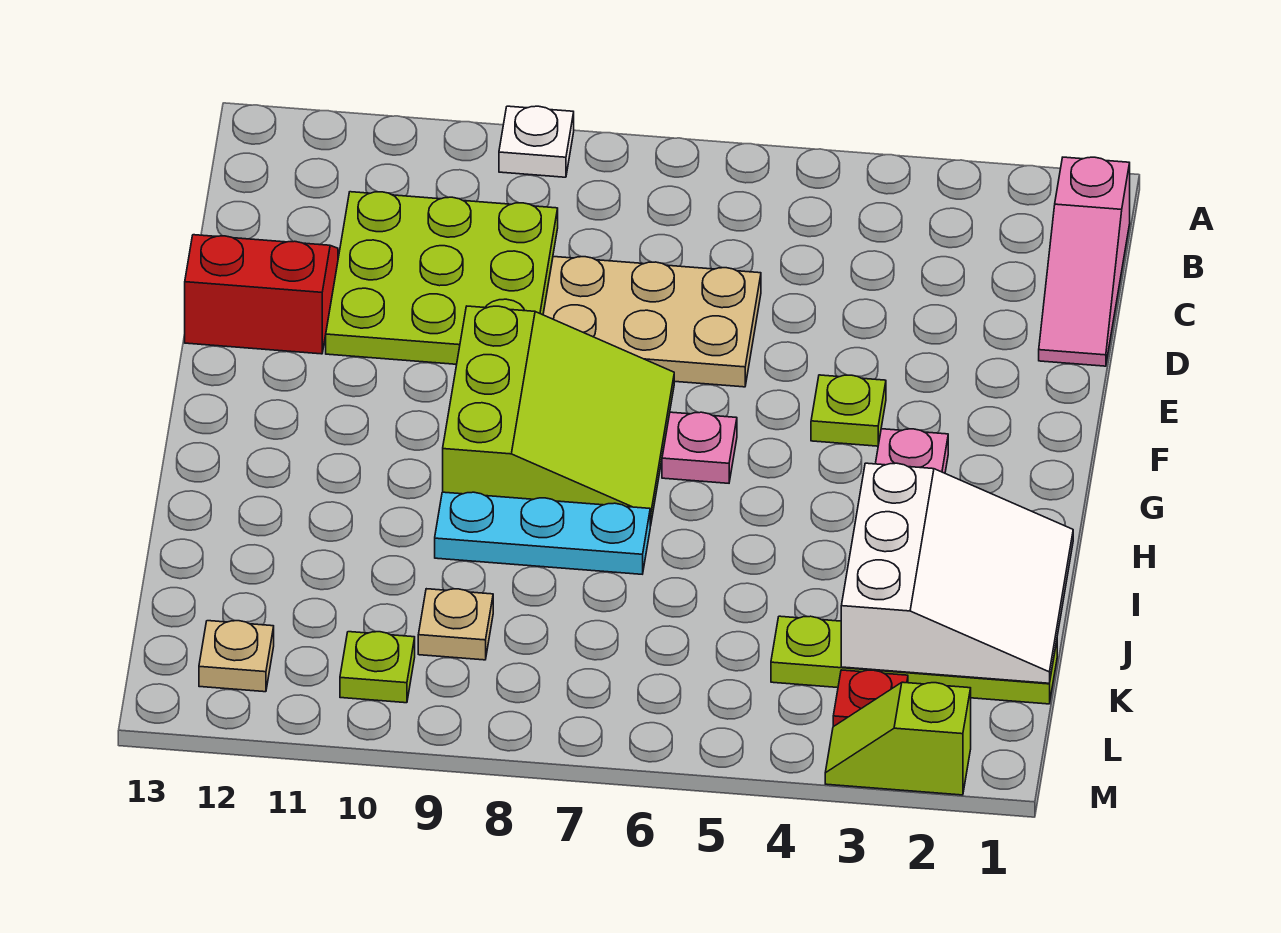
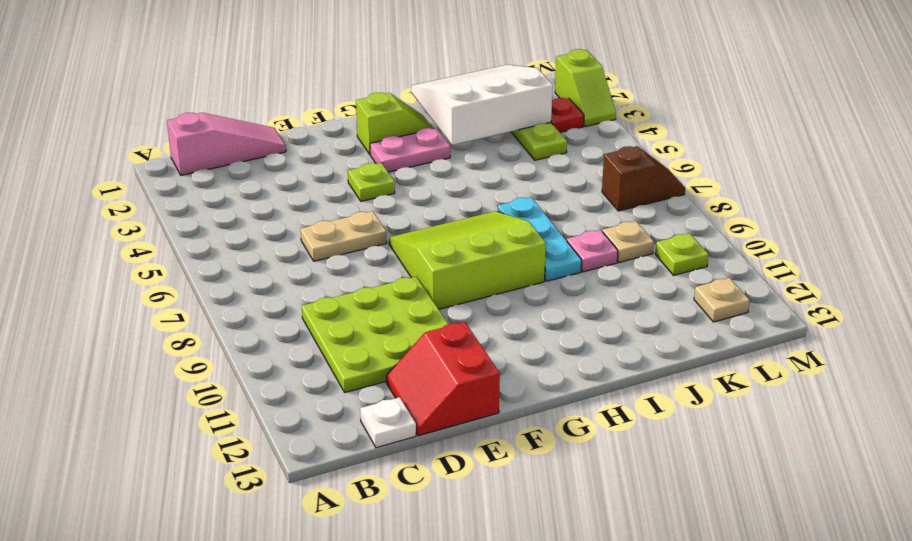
white plate A9 level 1 -> white plate C13 level 1
tan plate D6:E8 level 1 -> tan plate D6:E6 level 1
none -> lime slope G2:H2 level 1 top G
pink plate G6 level 1 -> pink plate J9 level 1
none -> brown slope L7:M7 level 1 top L

